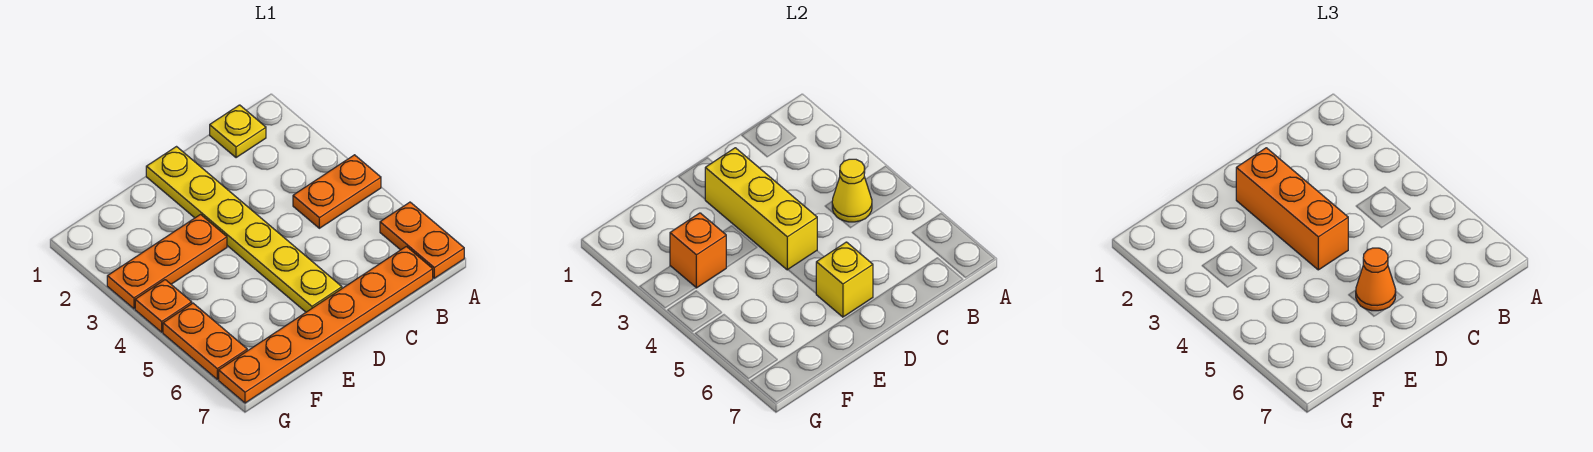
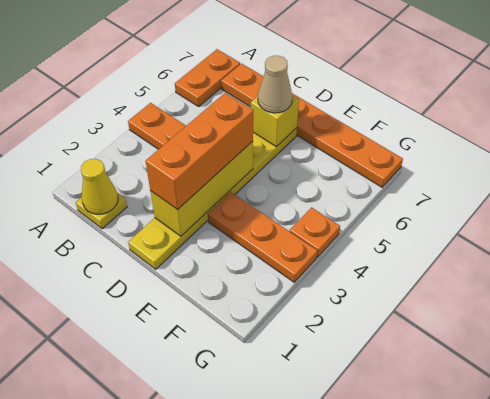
yellow cone B4 level 2 -> yellow cone B1 level 2
orange cone D6 level 3 -> tan cone D6 level 3
orange brick F3 level 2 -> none
orange plate G5:G6 level 1 -> none

